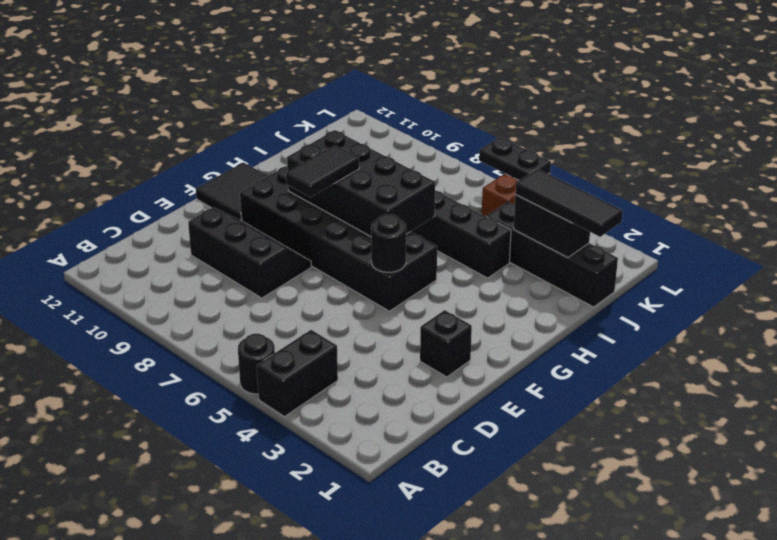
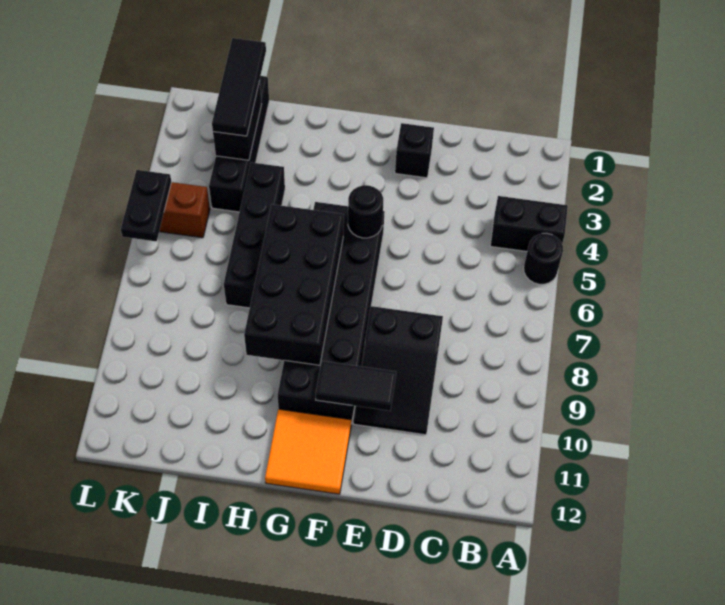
black slope D8:E10 level 1 top D -> black slope D8:E10 level 1 top 8
black tile F8:G8 level 3 -> black tile E10:F10 level 2
black tile F11:G12 level 1 -> orange tile F11:G12 level 1

